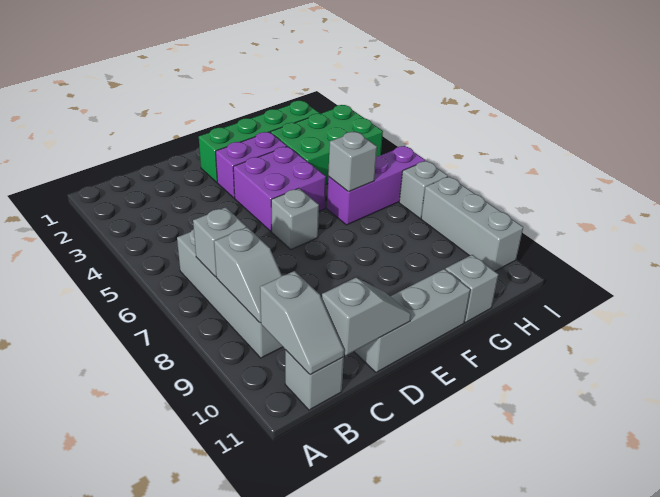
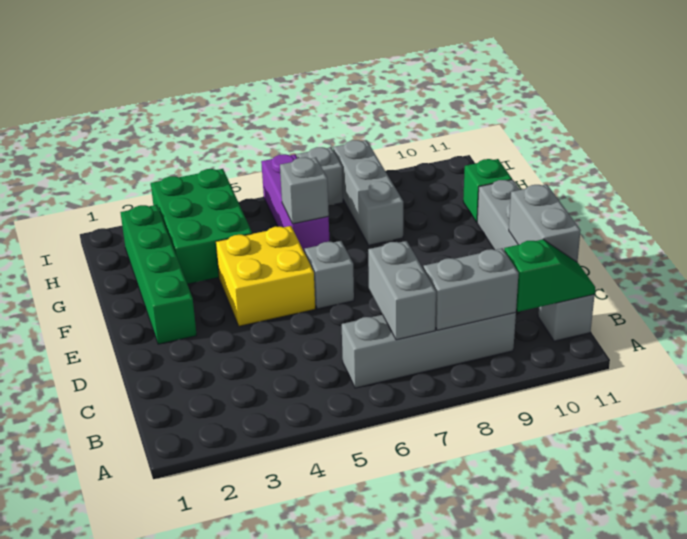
grey brick B7 level 2 -> grey brick B7:C7 level 2
grey slope B8:B9 level 2 top 8 -> grey brick B8:B9 level 2
grey slope B10:B11 level 2 top 10 -> green slope B10:B11 level 2 top 10
grey slope C11:D11 level 2 top C -> grey brick C11:D11 level 2
purple brick E3:F3 level 1 -> none
purple brick E4:F5 level 1 -> yellow brick E4:F5 level 1
grey brick G11 level 1 -> green brick G11 level 1
grey brick I8:I10 level 1 -> grey brick G8:I8 level 1

